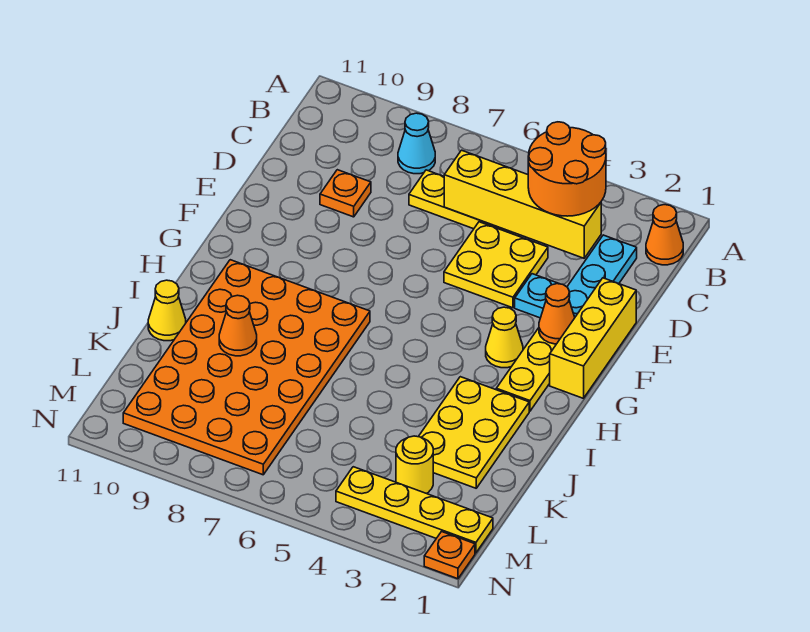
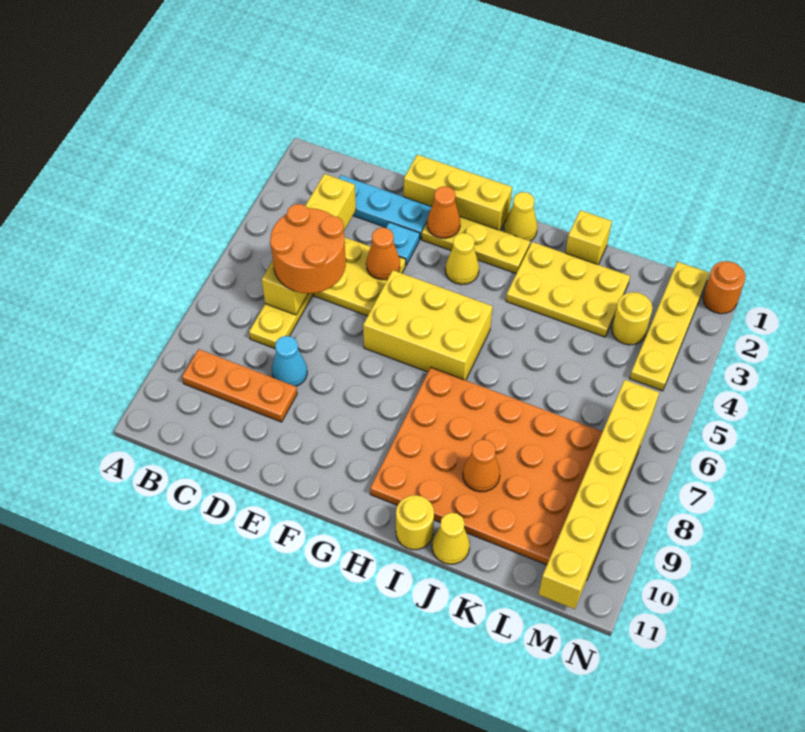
orange cone B1 level 1 -> orange cone E4 level 2
orange round brick B3:C4 level 3 -> orange round brick C5:D6 level 3
cyan cone B8 level 1 -> cyan cone D8 level 1
orange plate D9 level 1 -> orange plate B9:D9 level 1
none -> yellow brick F5:H6 level 1
none -> yellow cone H1 level 1
none -> yellow round brick I11 level 1
none -> yellow brick J1 level 1
none -> yellow brick M6:M11 level 2
orange plate N1 level 1 -> orange round brick N1 level 1

